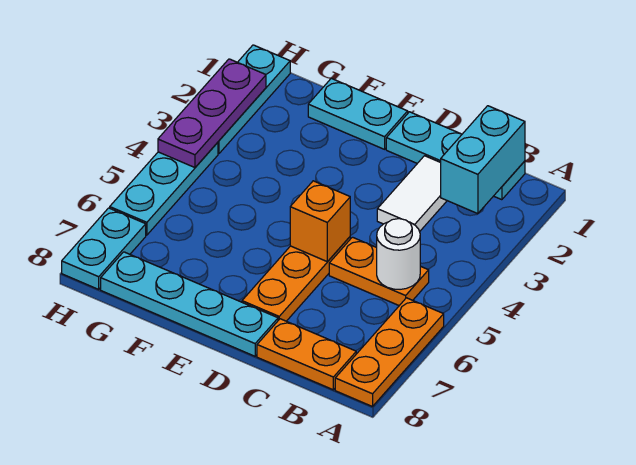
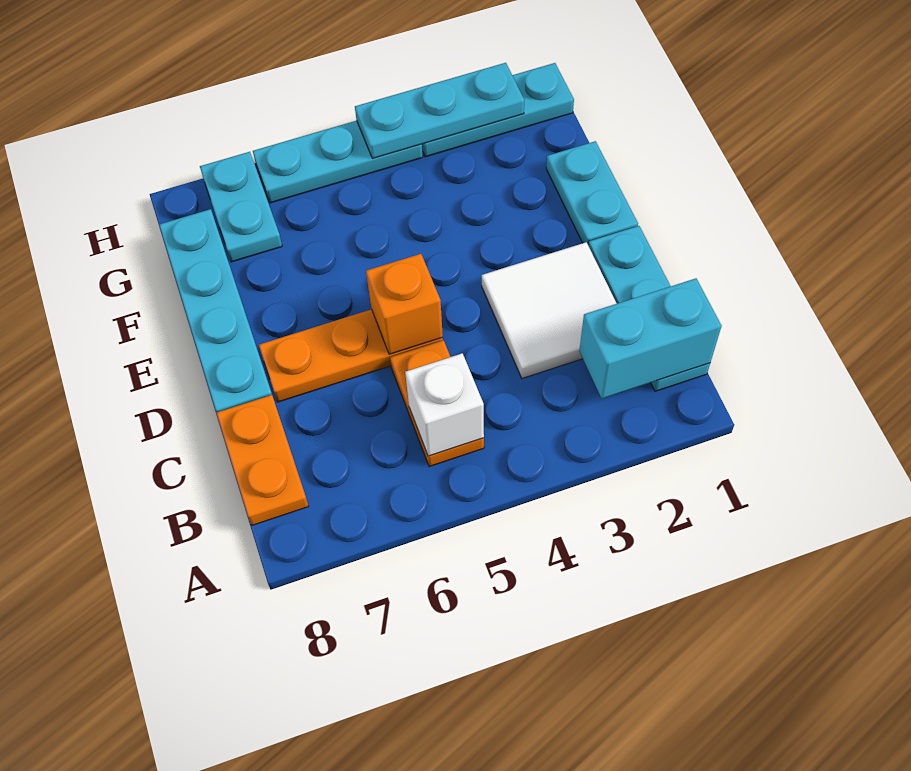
orange plate A6:A8 level 1 -> none
white round brick B5 level 2 -> white brick B5 level 2
white tile C2:C3 level 1 -> white tile C2:D3 level 1
purple plate H2:H4 level 2 -> cyan plate H2:H4 level 2
cyan plate H7:H8 level 1 -> cyan plate G7:H7 level 1

